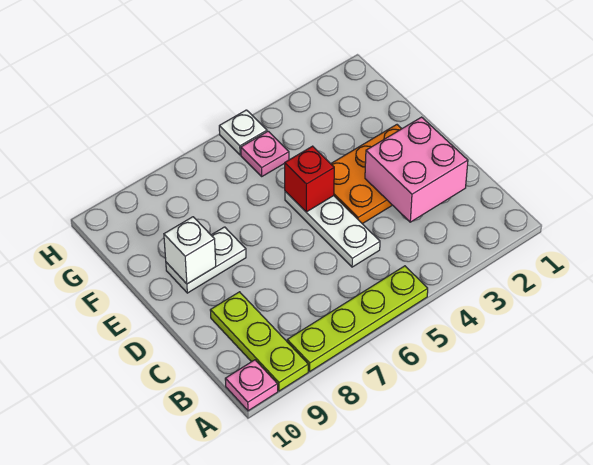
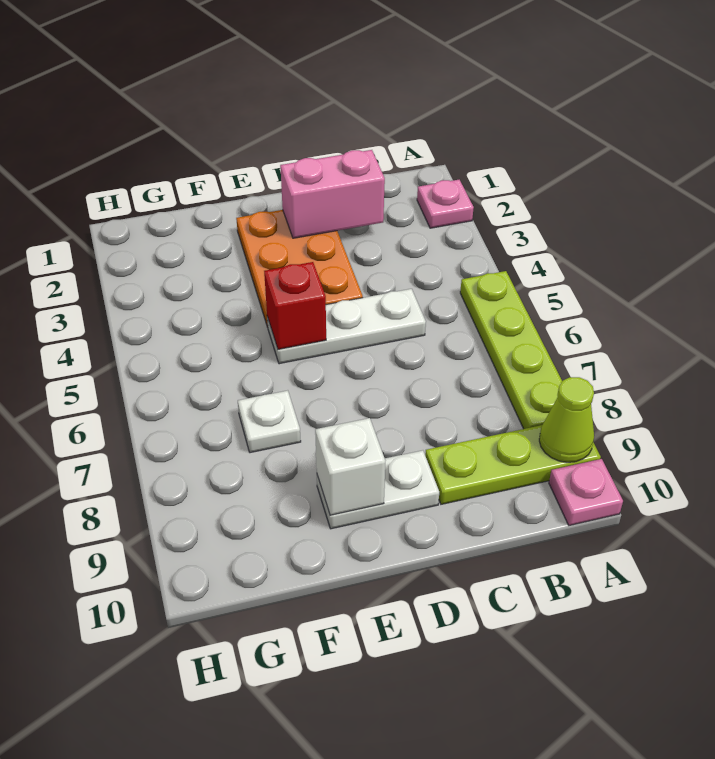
none -> lime cone A9 level 2
pink brick C2:D3 level 2 -> pink brick C2:D2 level 2
white plate E8:E9 level 1 -> white plate D9:E9 level 1
pink plate G5 level 1 -> pink plate A2 level 1
white plate H5 level 1 -> white plate F7 level 1

